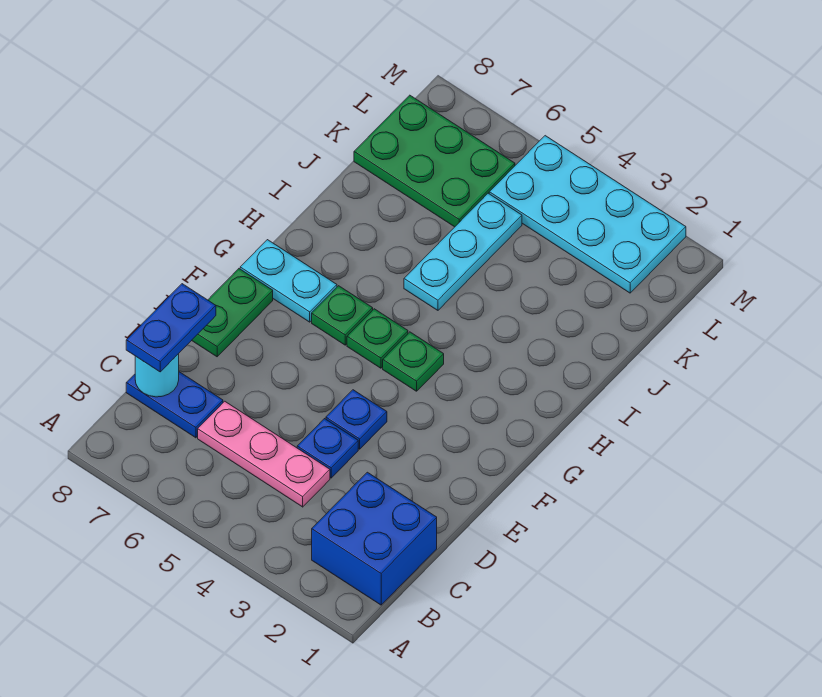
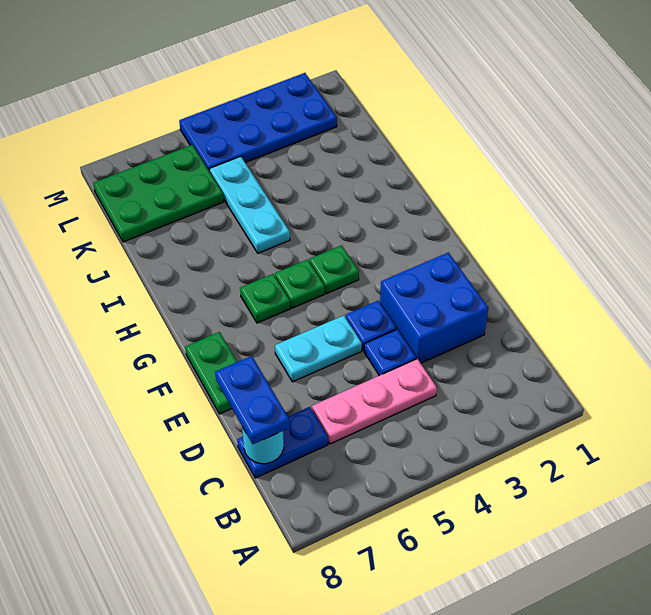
blue brick B1:C2 level 1 -> blue brick D2:E3 level 1
cyan plate G7:G8 level 1 -> cyan plate E5:E6 level 1
cyan plate L2:M5 level 1 -> blue plate L2:M5 level 1

